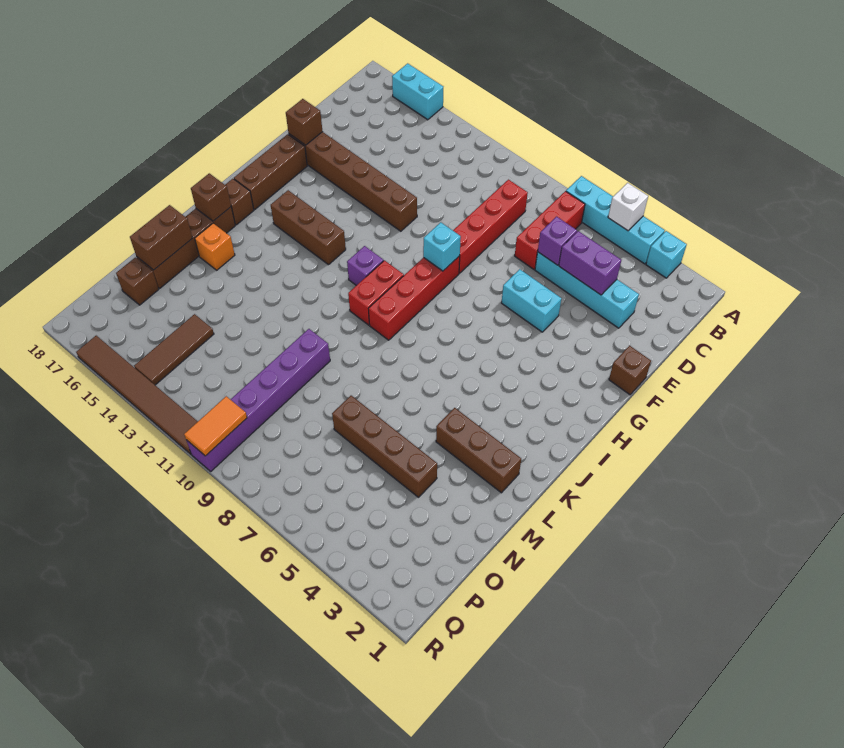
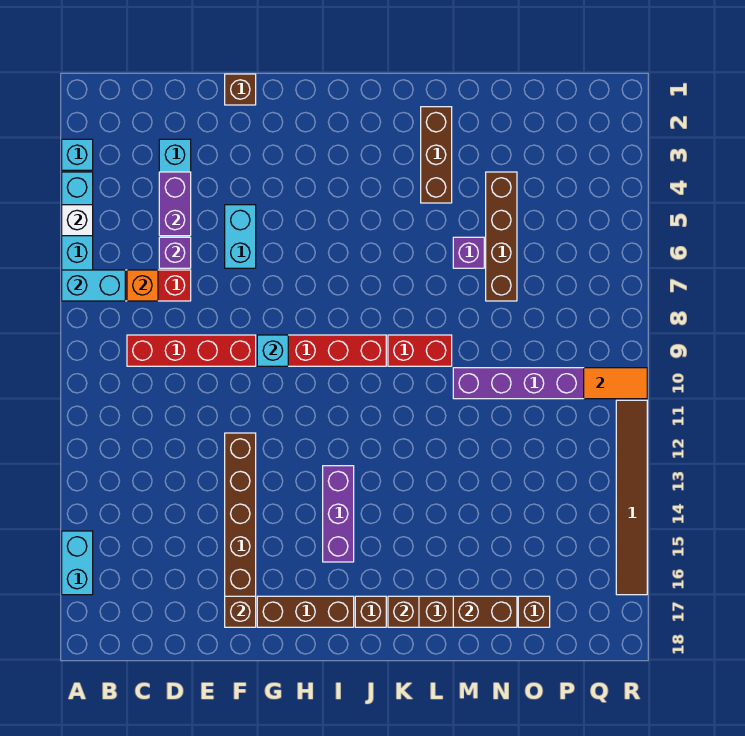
none -> cyan brick A7:B7 level 2
red brick I10:J10 level 1 -> red brick K9:L9 level 1
purple brick I11 level 1 -> purple brick M6 level 1
brown brick I13:I15 level 1 -> purple brick I13:I15 level 1
orange brick L16 level 1 -> orange brick C7 level 2
brown tile O14:Q14 level 1 -> none

